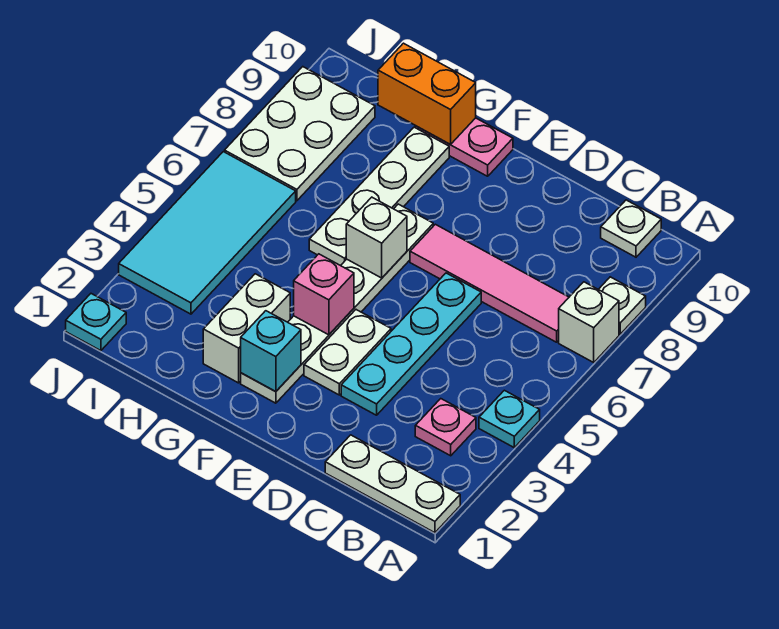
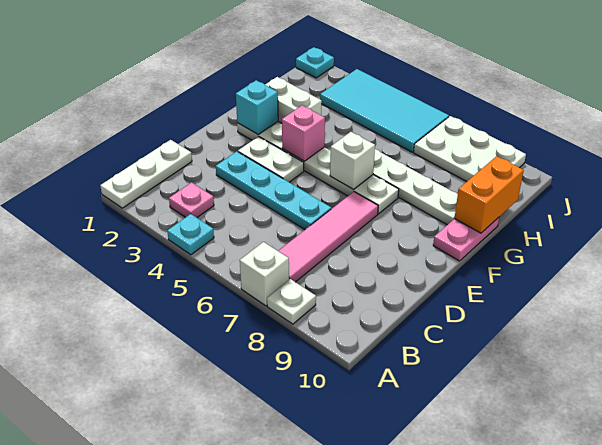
white plate B10 level 1 -> none

